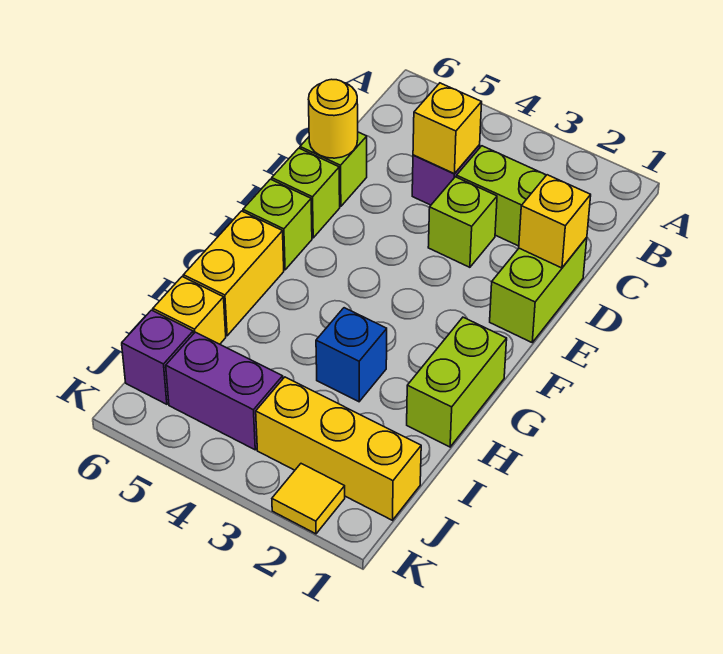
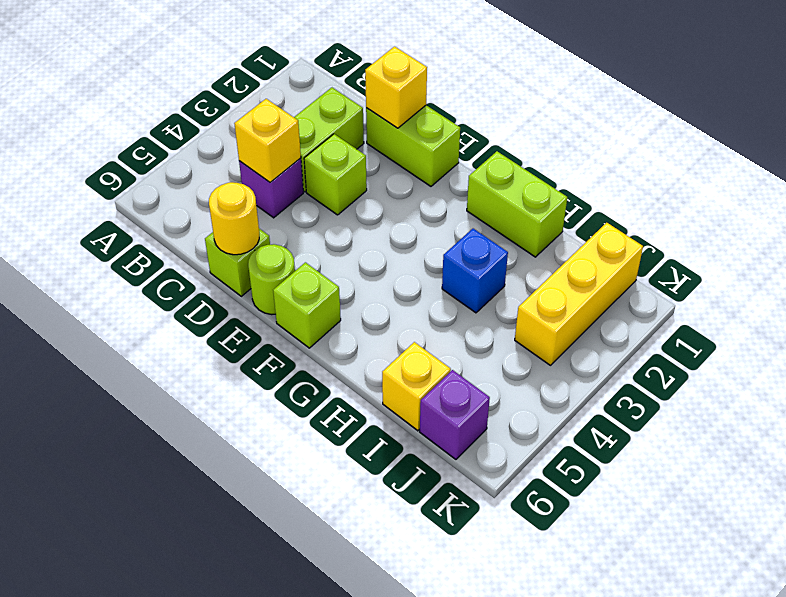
lime brick E6 level 1 -> lime round brick E6 level 1
yellow brick G6:H6 level 1 -> none
purple brick J4:J5 level 1 -> none
yellow tile K2 level 1 -> none

